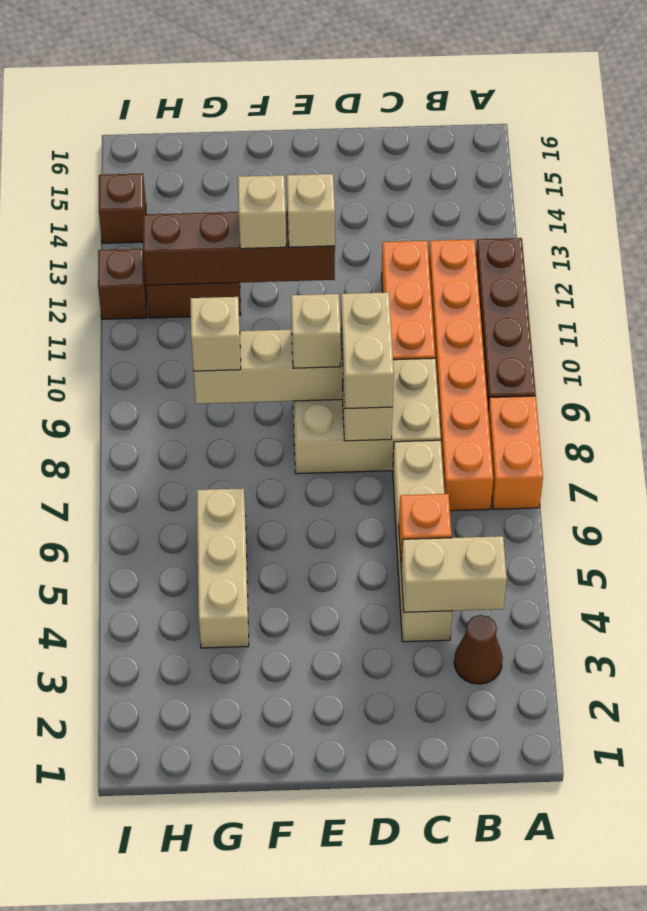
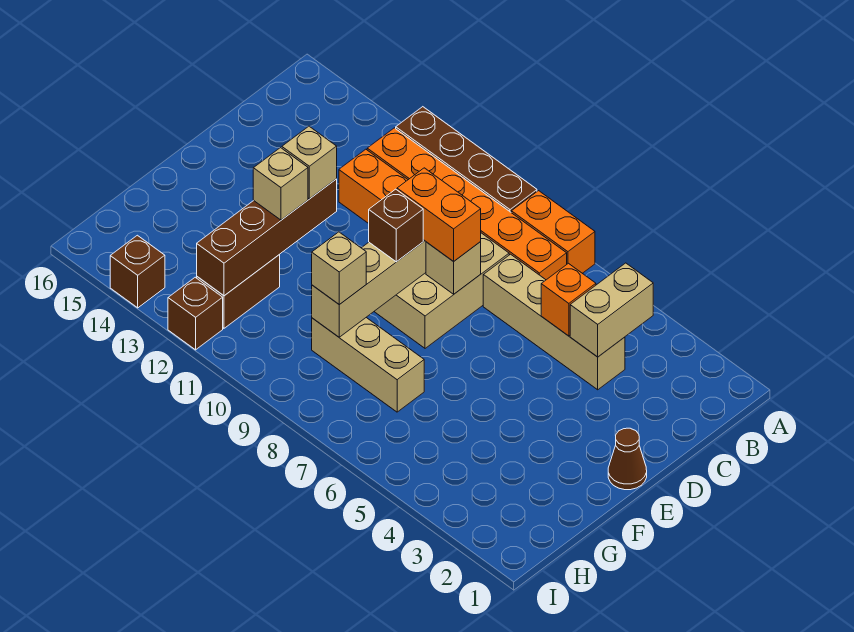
brown cone B3 level 1 -> brown cone E1 level 1
tan brick D8:D9 level 3 -> orange brick D8:D9 level 3
tan brick E9 level 3 -> brown brick E9 level 3
tan brick G4:G6 level 1 -> tan brick G7:G9 level 1

